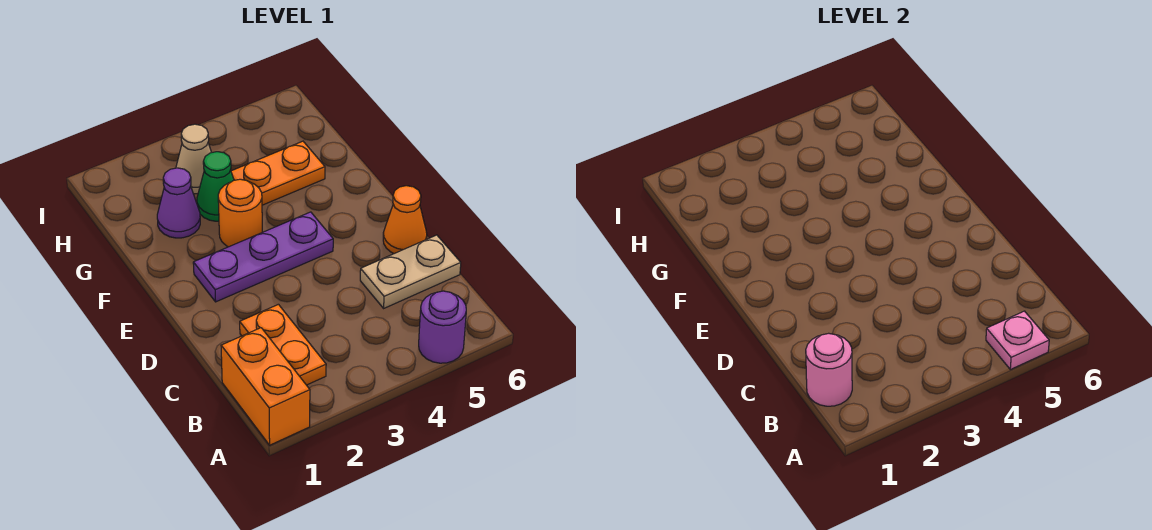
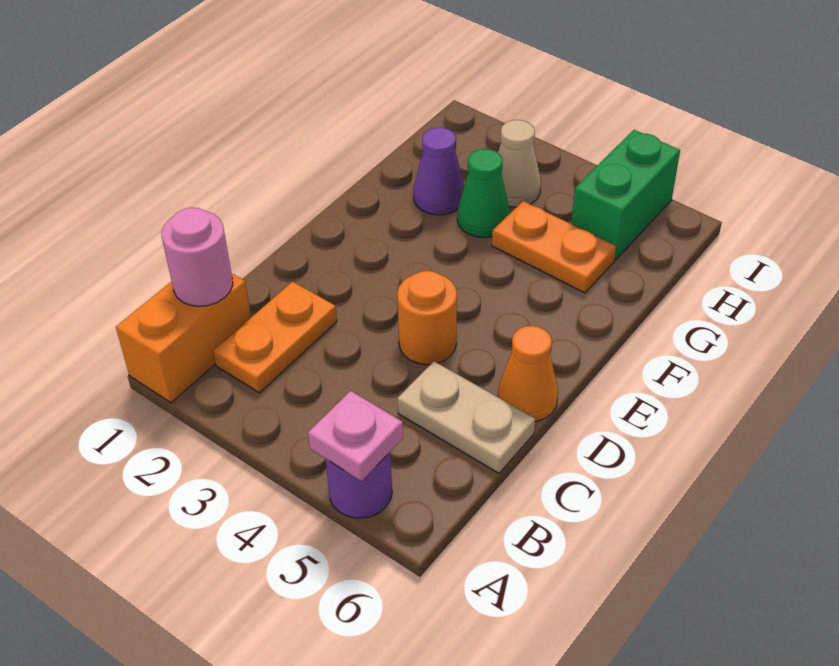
purple plate E2:E4 level 1 -> none
orange round brick F3 level 1 -> orange round brick D4 level 1
none -> green brick H5:I5 level 1

